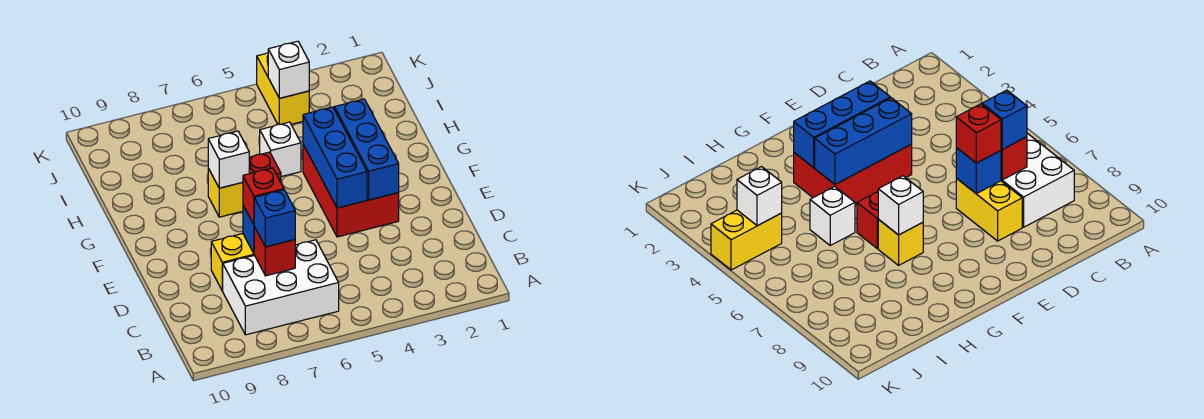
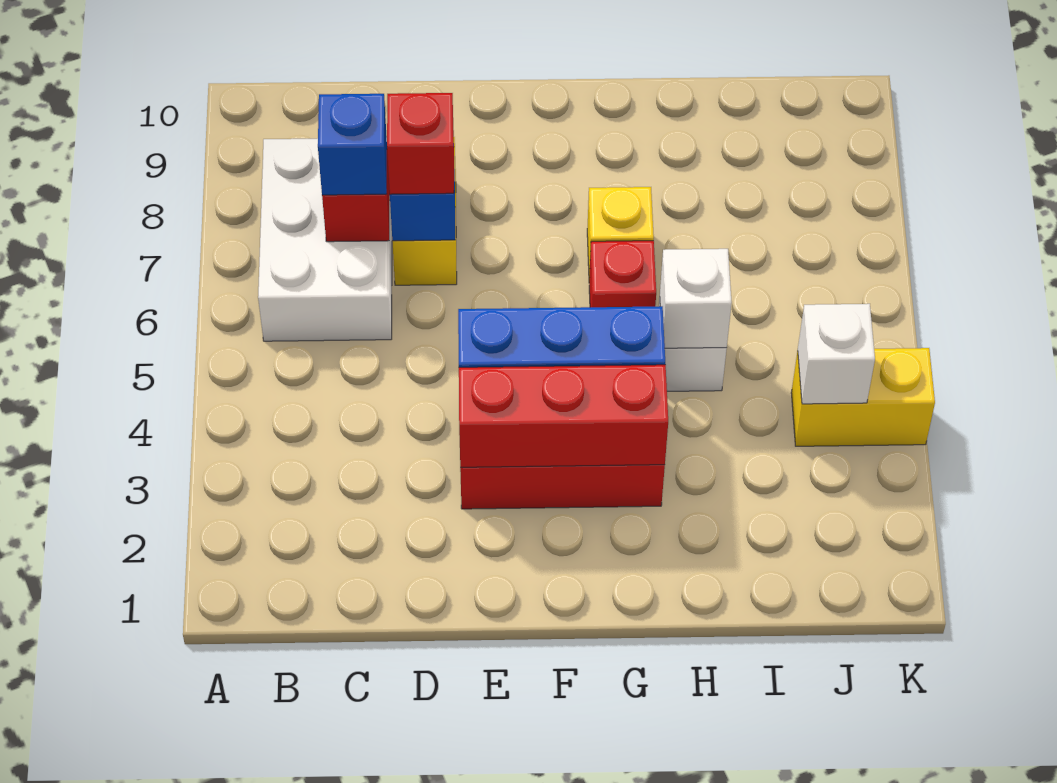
blue brick E3:G3 level 2 -> red brick E3:G3 level 2
white brick G7 level 2 -> white brick H5 level 2

